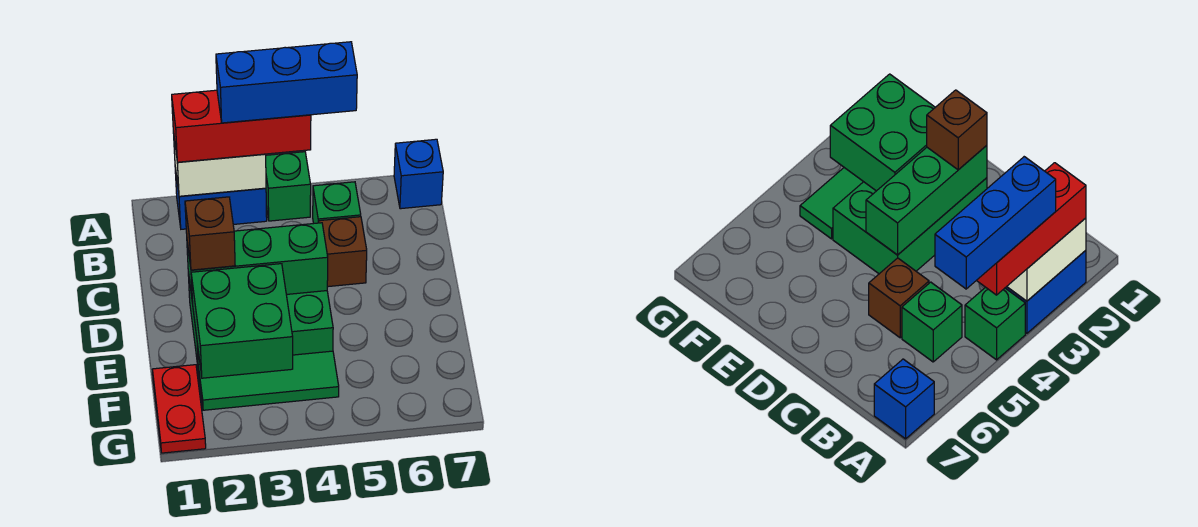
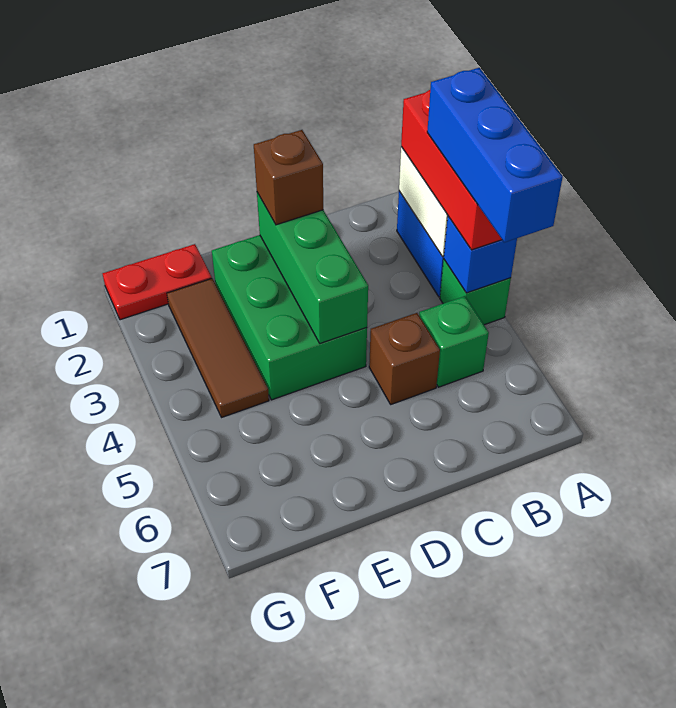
blue brick A7 level 1 -> blue brick A4 level 2
green brick E2:F3 level 2 -> none
green tile F2:F4 level 1 -> brown tile F2:F4 level 1

